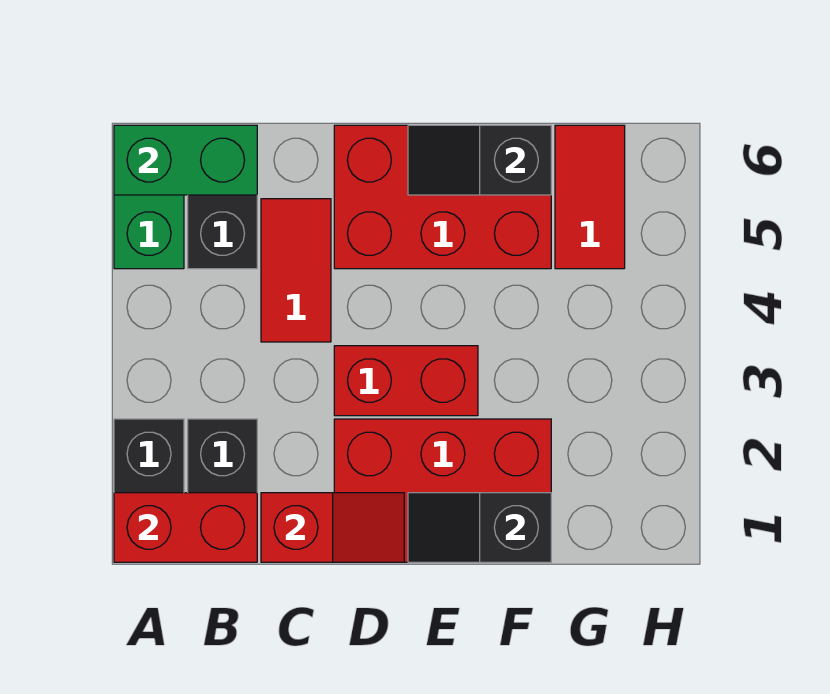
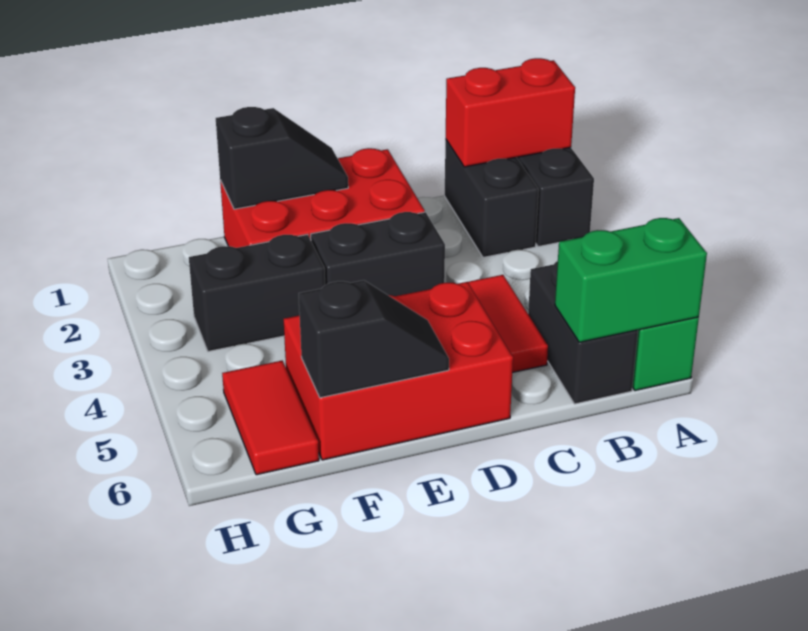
red slope C1:D1 level 2 top C -> none
red brick D3:E3 level 1 -> black brick D3:E3 level 1
none -> black brick F3:G3 level 1

